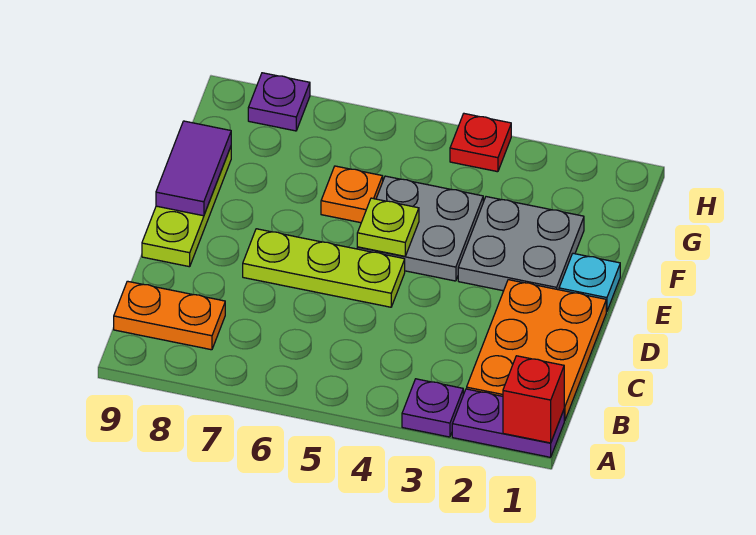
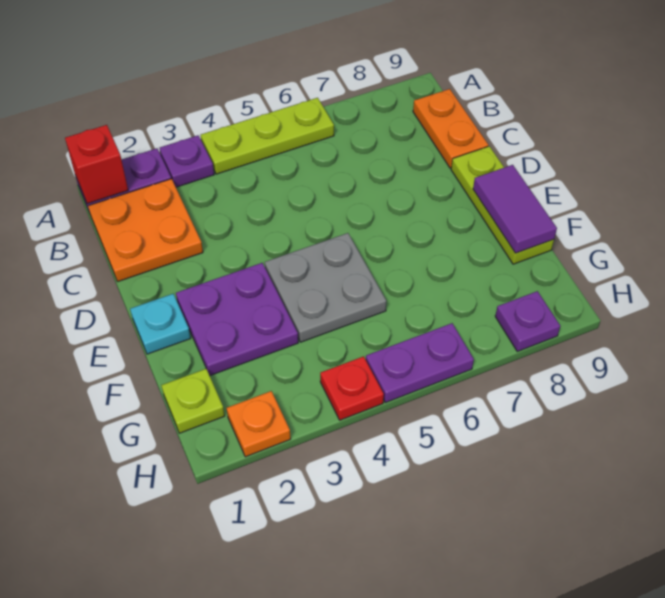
orange plate B1:D2 level 1 -> orange plate B1:C2 level 1
orange plate B8:B9 level 1 -> orange plate B9:C9 level 1
lime plate D5:D7 level 1 -> lime plate A4:A6 level 1
grey plate E2:F3 level 1 -> purple plate E2:F3 level 1
lime plate E5 level 2 -> lime plate G1 level 1
orange plate F6 level 1 -> orange plate H2 level 1
none -> purple plate H5:H6 level 1

